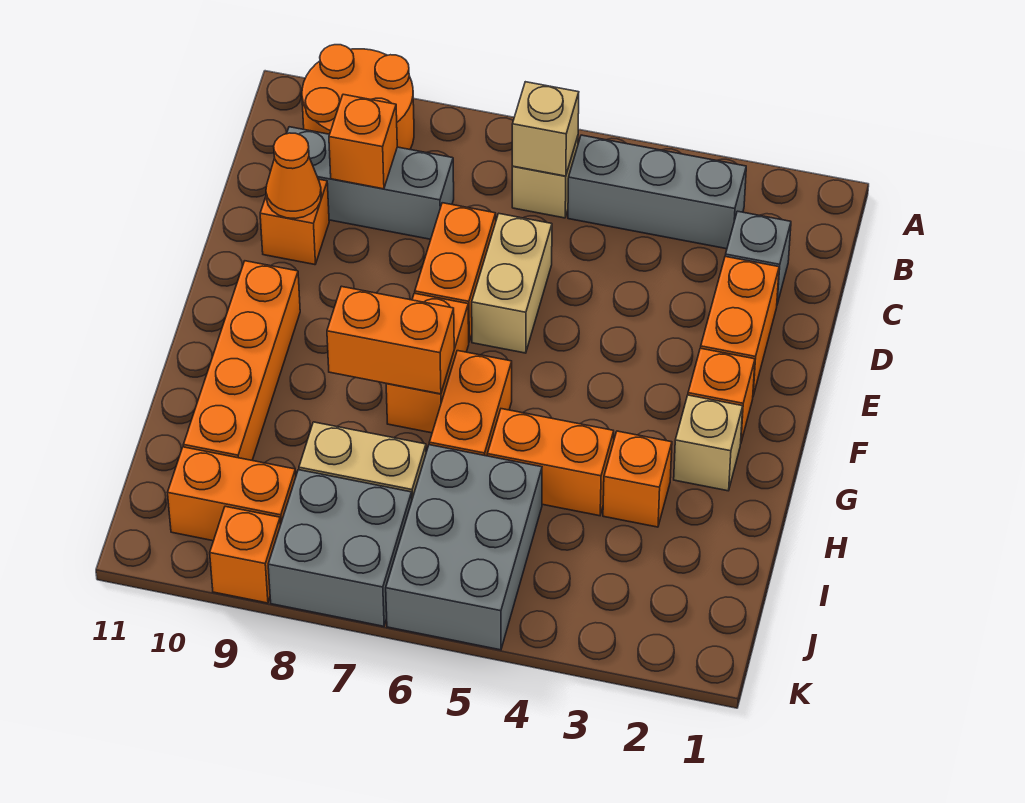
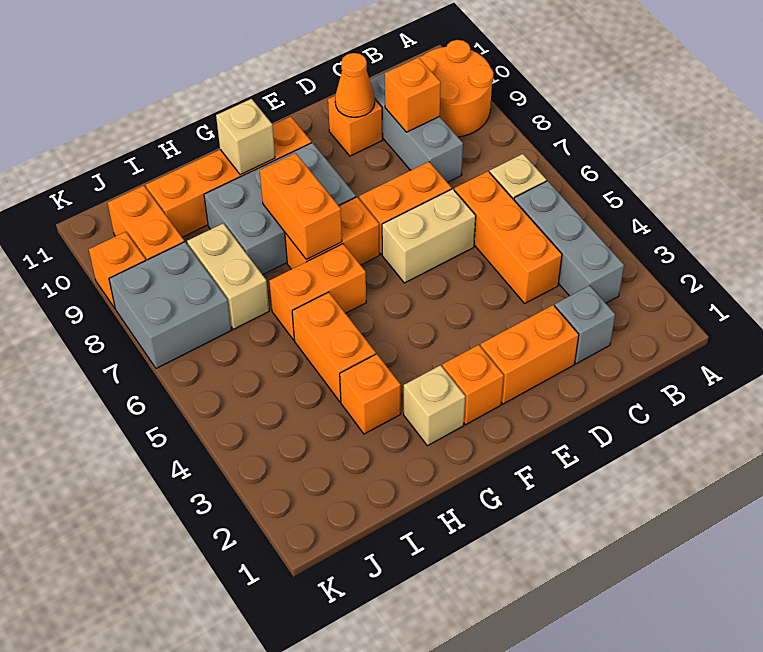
tan brick B6 level 2 -> tan brick G10 level 2
none -> orange brick C4:C6 level 1
grey brick I5:K6 level 1 -> grey brick F8:H9 level 1

